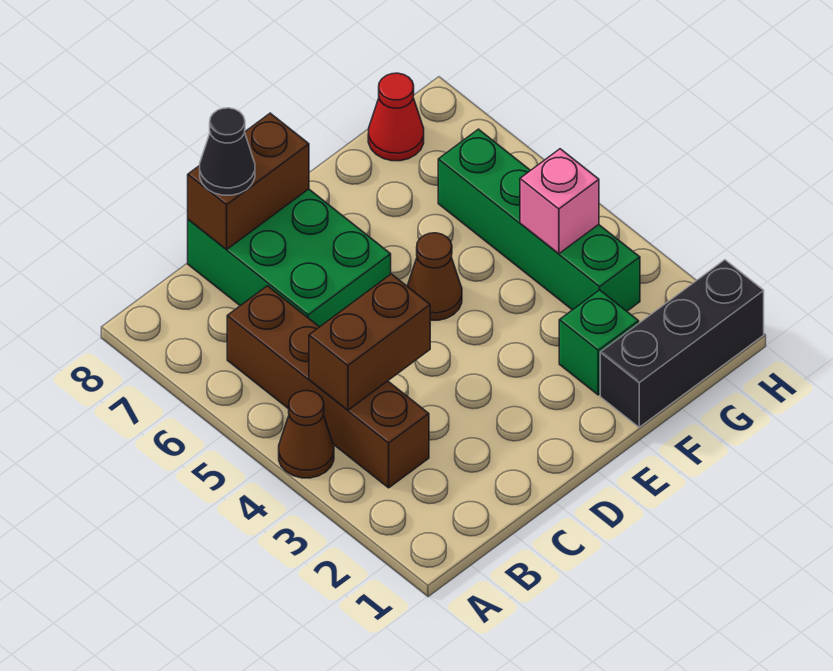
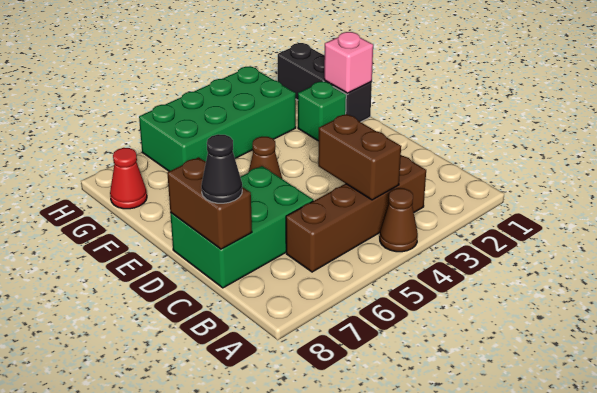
green brick G3:G6 level 1 -> green brick G3:H6 level 1
pink brick G4 level 2 -> pink brick F1 level 2

